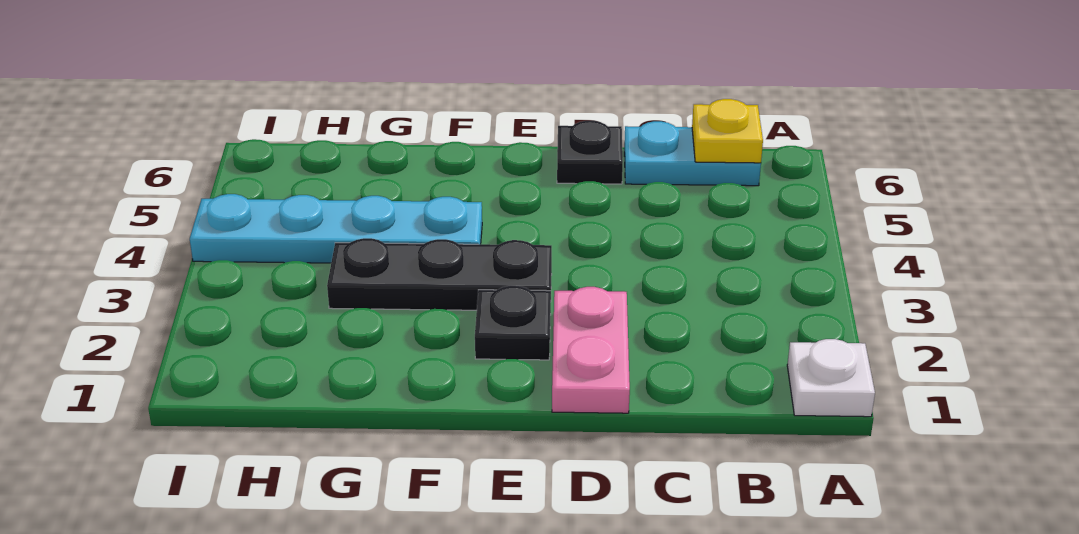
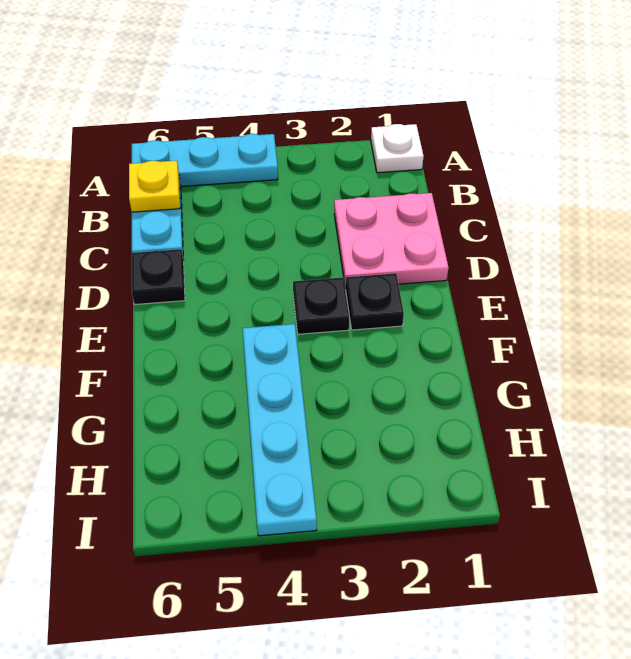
none -> cyan plate A4:A6 level 1
pink plate D1:D2 level 1 -> pink plate C1:D2 level 1
black plate E3:G3 level 1 -> black plate E3 level 1

